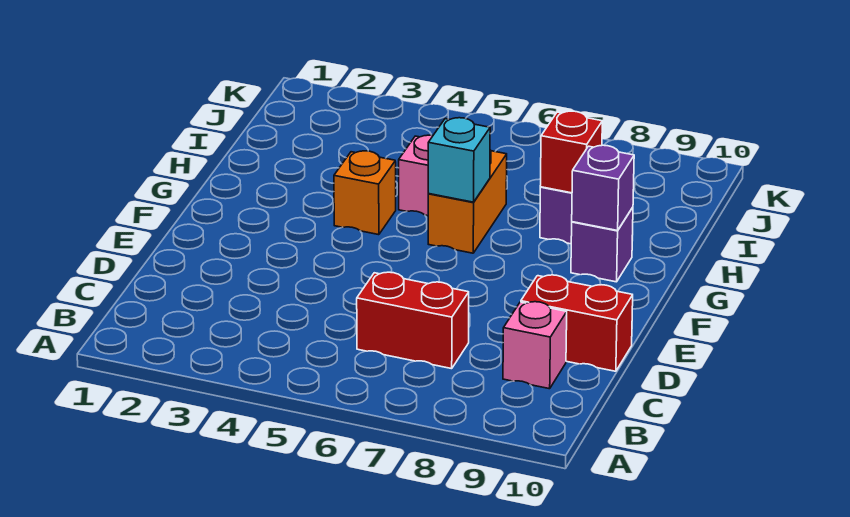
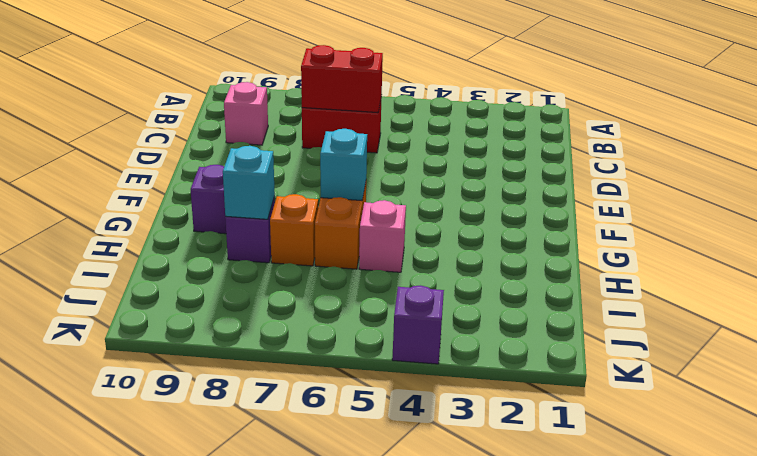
red brick D9:D10 level 1 -> red brick C6:C7 level 2
orange brick G4 level 1 -> orange brick H7 level 1
purple brick G9 level 2 -> purple brick K4 level 1
red brick H8 level 2 -> cyan brick H8 level 2

